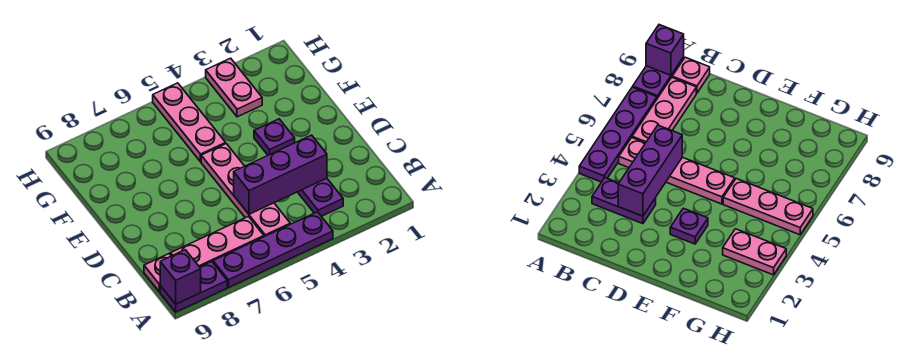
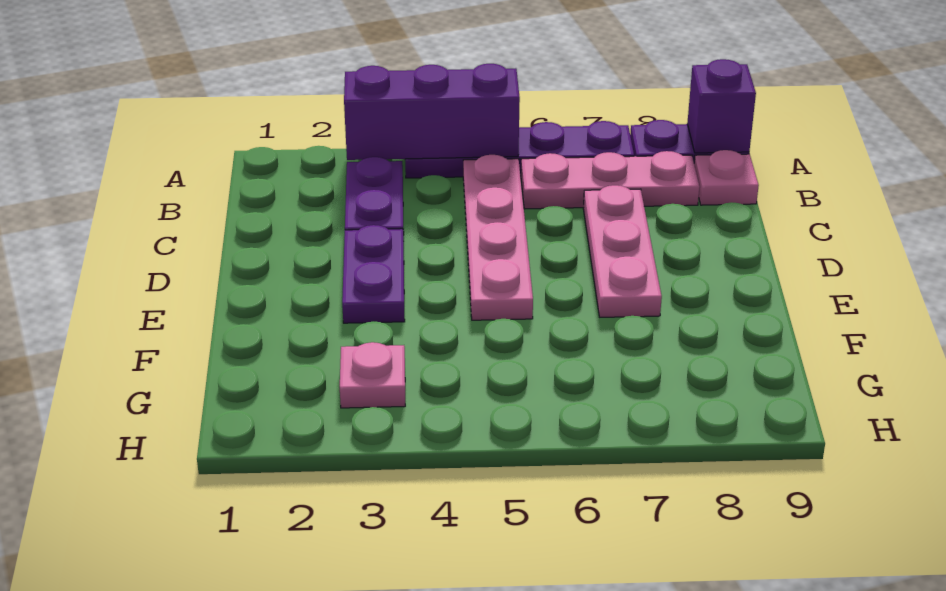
purple brick C3:C5 level 2 -> purple brick A3:A5 level 2
purple plate E3 level 1 -> purple plate D3:E3 level 1
pink plate F5:H5 level 1 -> pink plate C7:E7 level 1
pink plate G3:H3 level 1 -> pink plate G3 level 1

